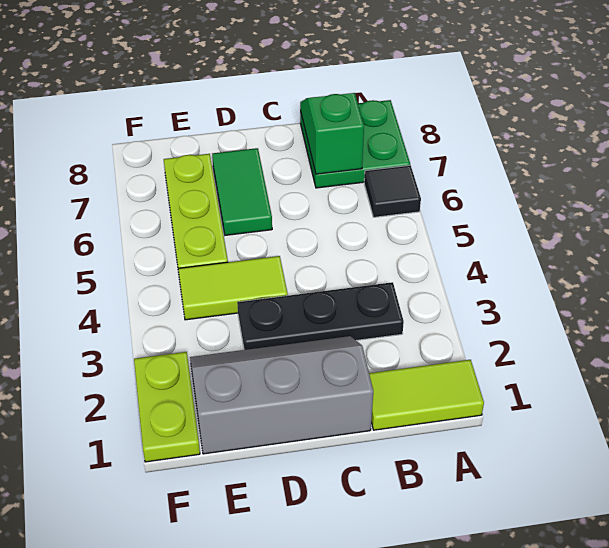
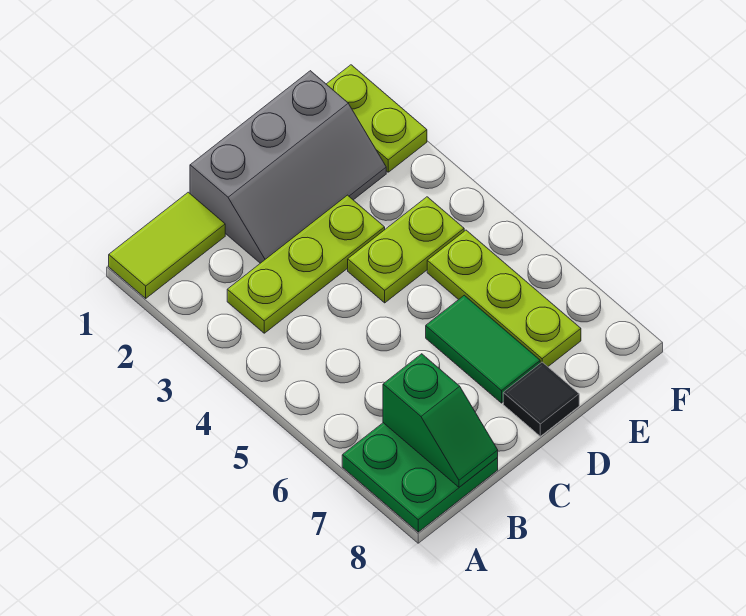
black tile A6 level 1 -> black tile D8 level 1
black plate B3:D3 level 1 -> lime plate B3:D3 level 1
lime tile D4:E4 level 1 -> lime plate D4:E4 level 1

